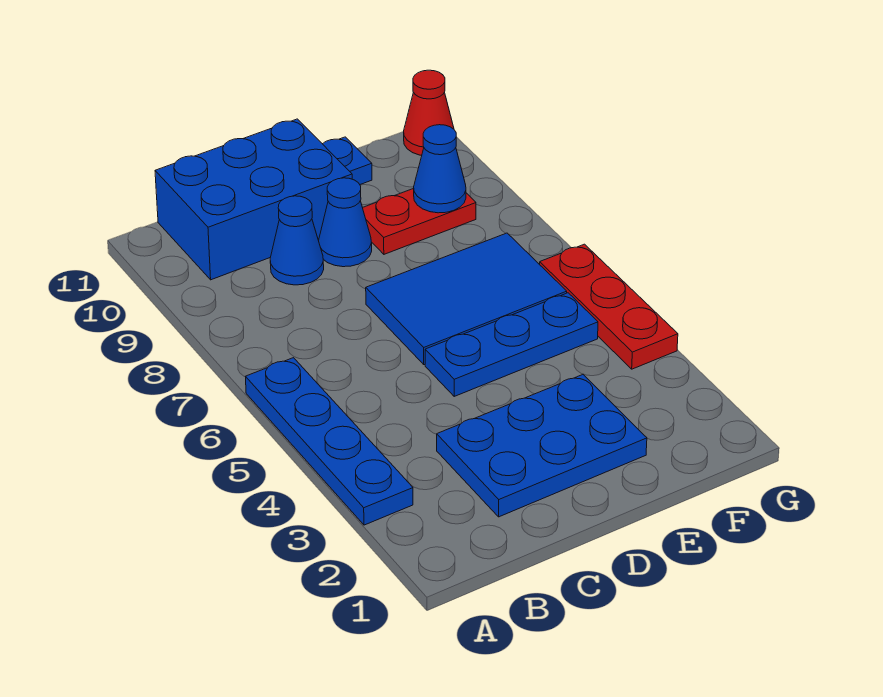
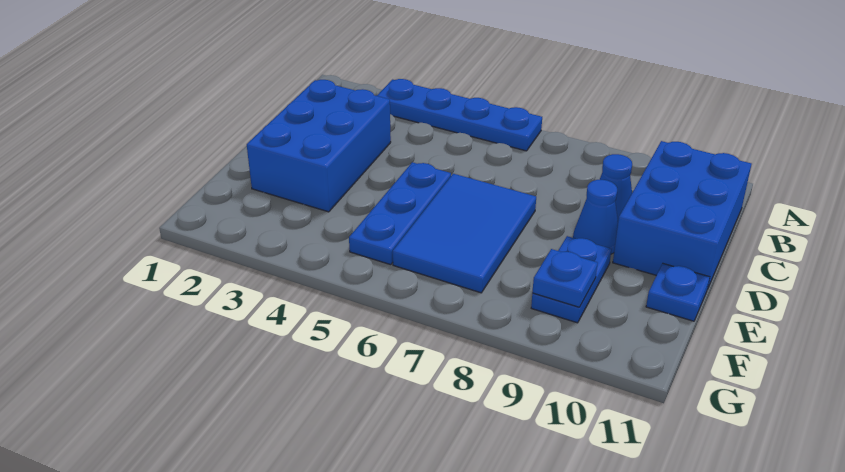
blue plate C2:E3 level 1 -> blue brick C2:E3 level 1
red plate E9:F9 level 1 -> blue plate E9:F9 level 1
blue cone F9 level 2 -> blue plate F9 level 2
red plate G4:G6 level 1 -> none
red cone G11 level 1 -> none

